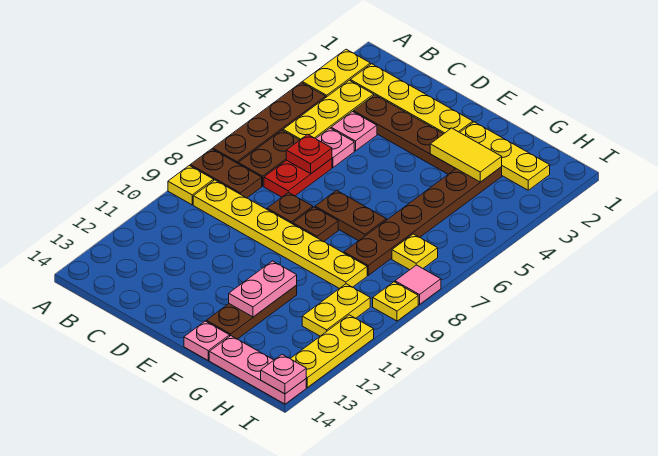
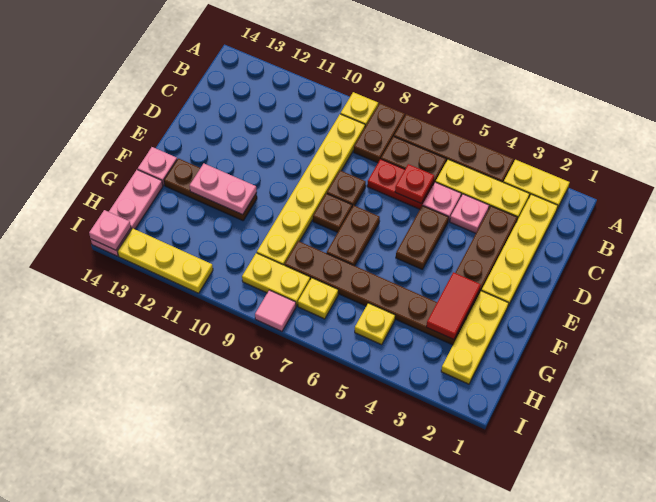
none -> brown plate D5:E5 level 1
yellow tile F3:G3 level 2 -> red tile F3:G3 level 2
yellow plate H10:H11 level 1 -> yellow plate H8:H9 level 1
yellow plate I9 level 1 -> yellow plate H5 level 1

